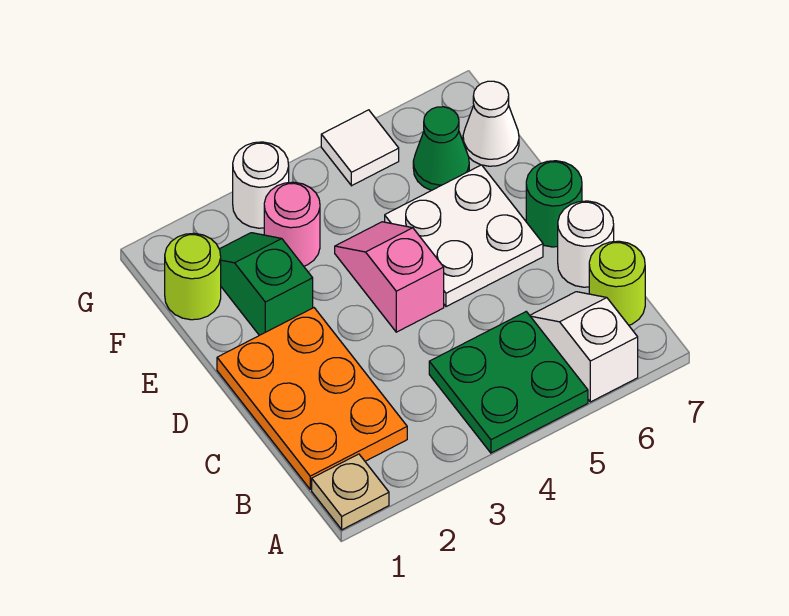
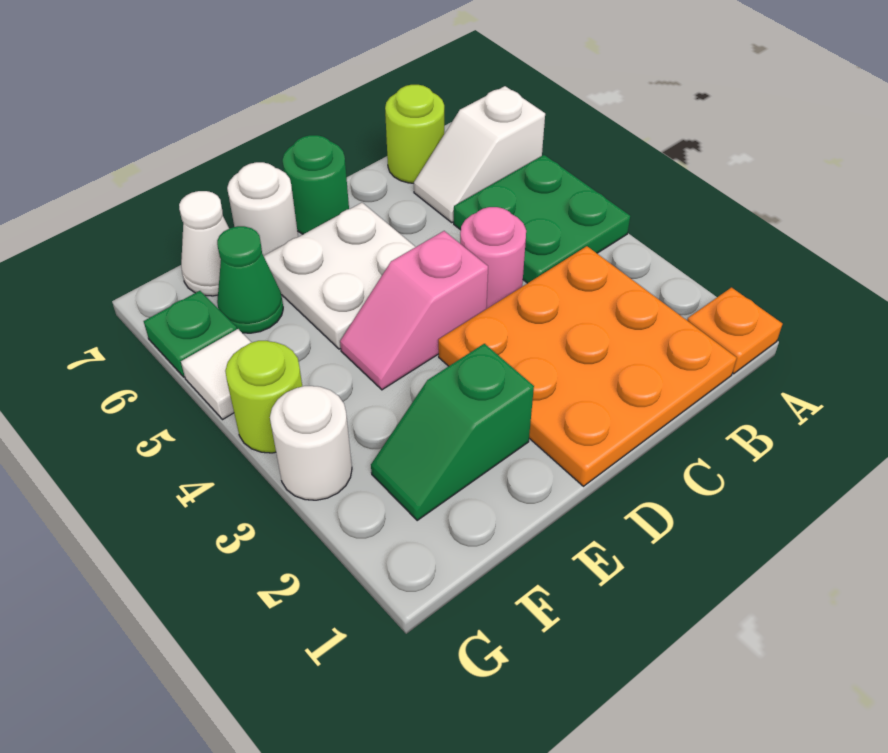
tan plate A1 level 1 -> orange plate A1 level 1
orange plate B1:D2 level 1 -> orange plate B1:D3 level 1
white round brick C7 level 1 -> white round brick E7 level 1
lime round brick F1 level 1 -> lime round brick G4 level 1
pink round brick F3 level 1 -> pink round brick C4 level 1
none -> green plate G6 level 1

